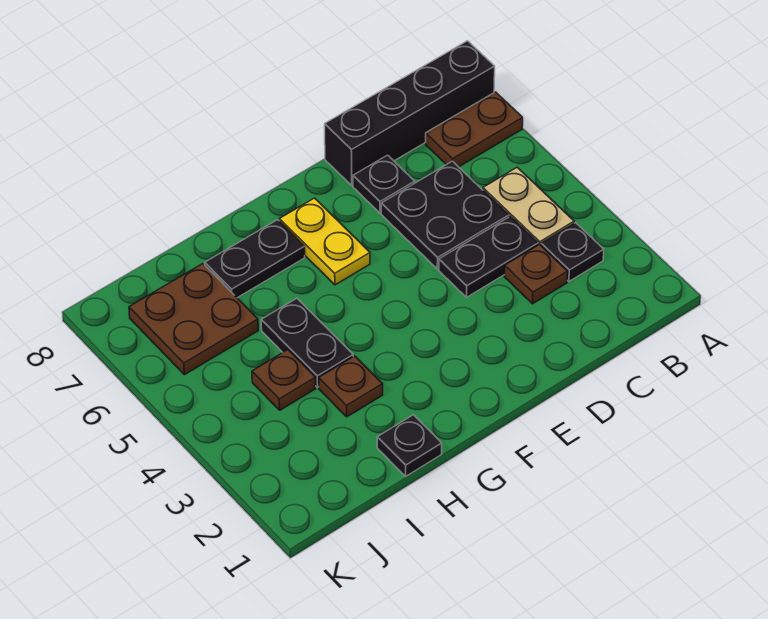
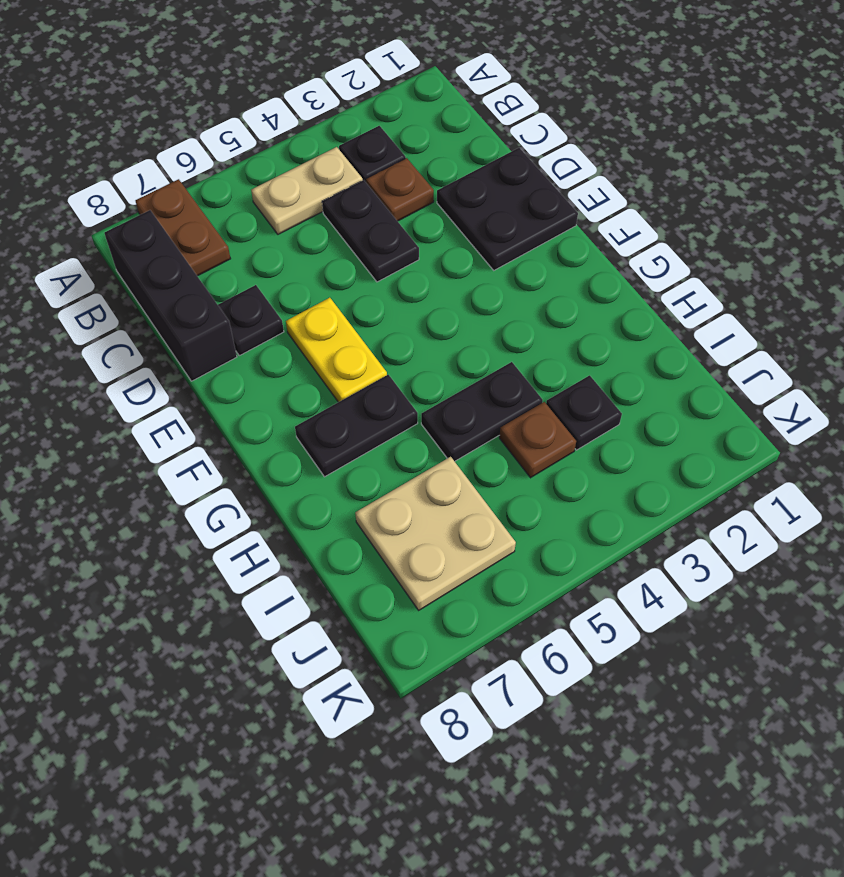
black brick A8:D8 level 1 -> black brick B8:D8 level 1
black plate C5:D6 level 1 -> black plate D1:E2 level 1
yellow plate F6:F7 level 1 -> yellow plate E6:F6 level 1
black plate G7:H7 level 1 -> black plate G6:G7 level 1
black plate H1 level 1 -> black plate I3 level 1
brown plate H3 level 1 -> none
brown plate I6:J7 level 1 -> tan plate I6:J7 level 1

